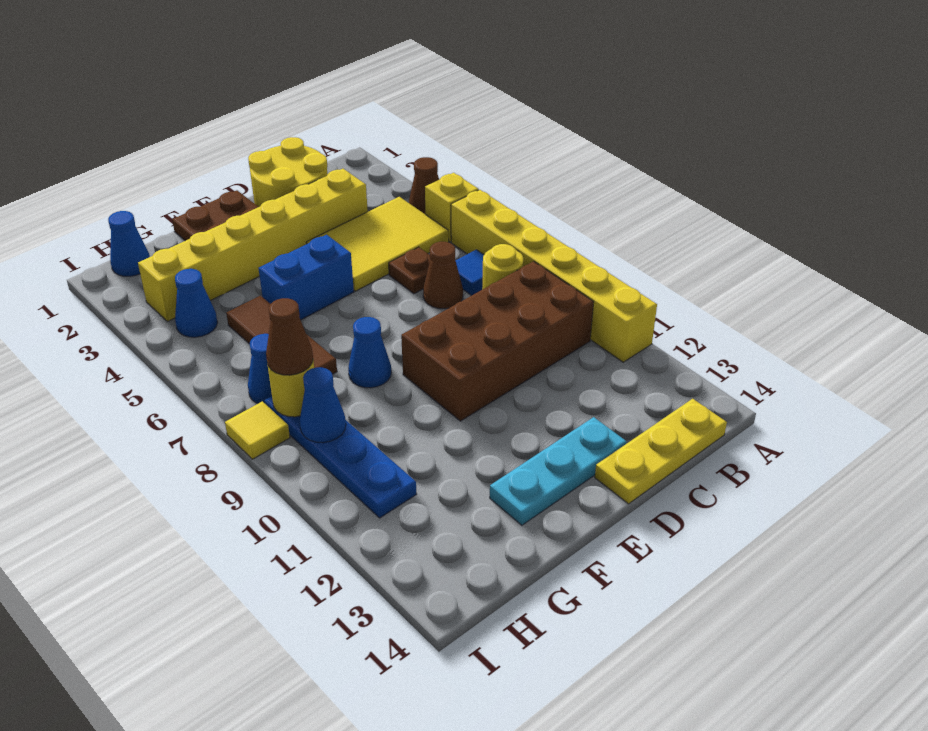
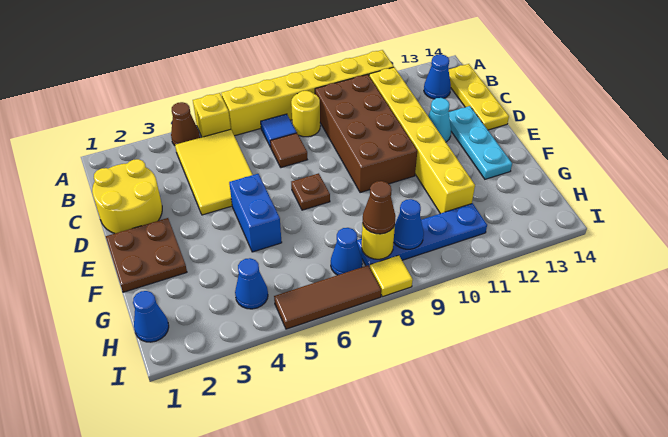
yellow brick C3:H3 level 1 -> yellow brick B11:G11 level 1
brown plate C6 level 1 -> brown plate E7 level 1
brown cone C7 level 1 -> brown tile C7 level 1
none -> cyan cone D12 level 1
blue cone F8 level 1 -> blue cone B13 level 1
brown tile G5:G7 level 1 -> brown tile I5:I7 level 1

